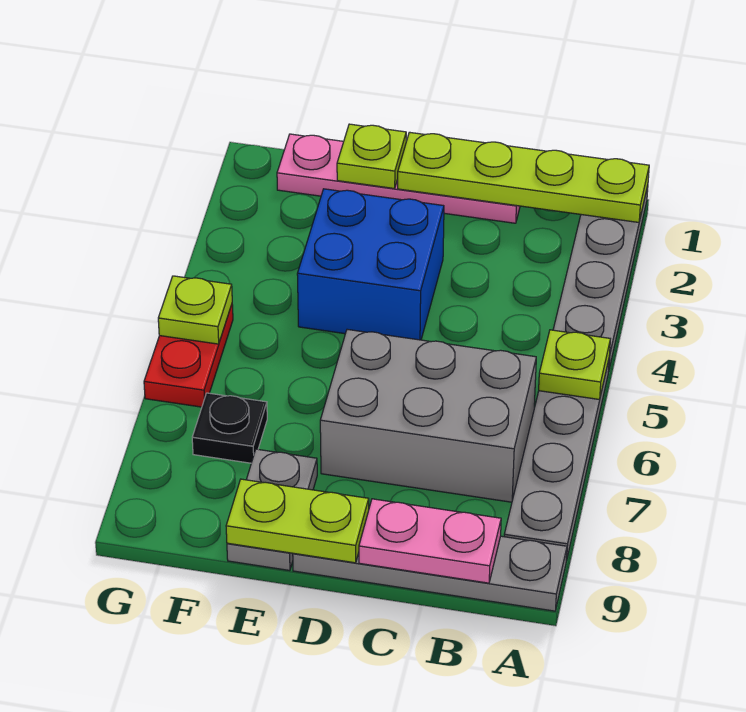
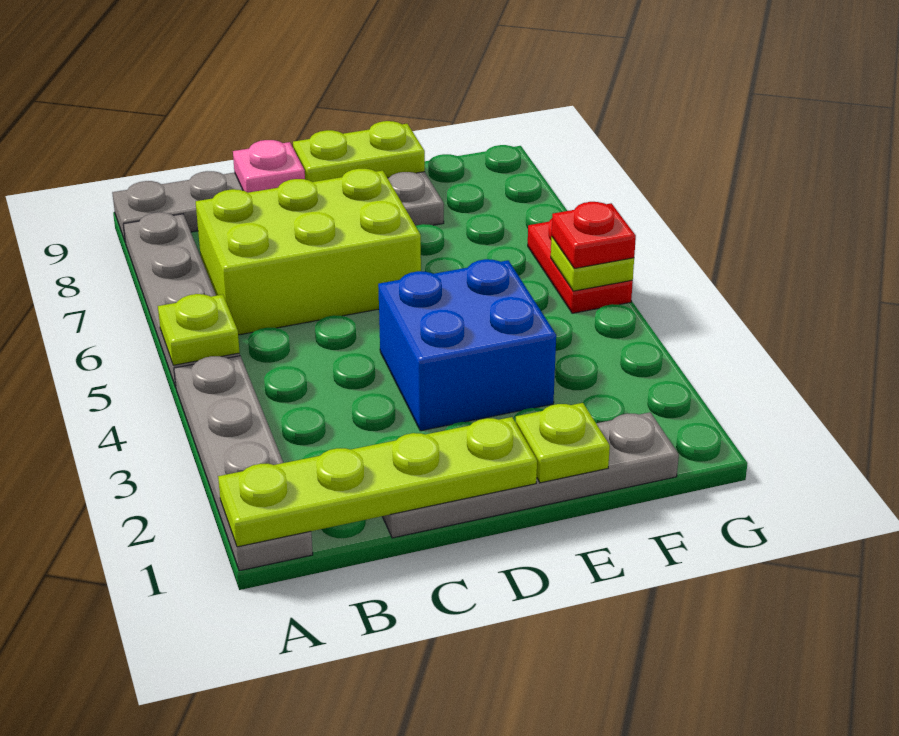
grey brick B6:D7 level 1 -> lime brick B6:D7 level 1
pink plate B9:C9 level 2 -> pink plate C9 level 2
pink plate C1:F1 level 1 -> grey plate C1:F1 level 1
black plate F7 level 1 -> none
none -> red plate G5 level 3

